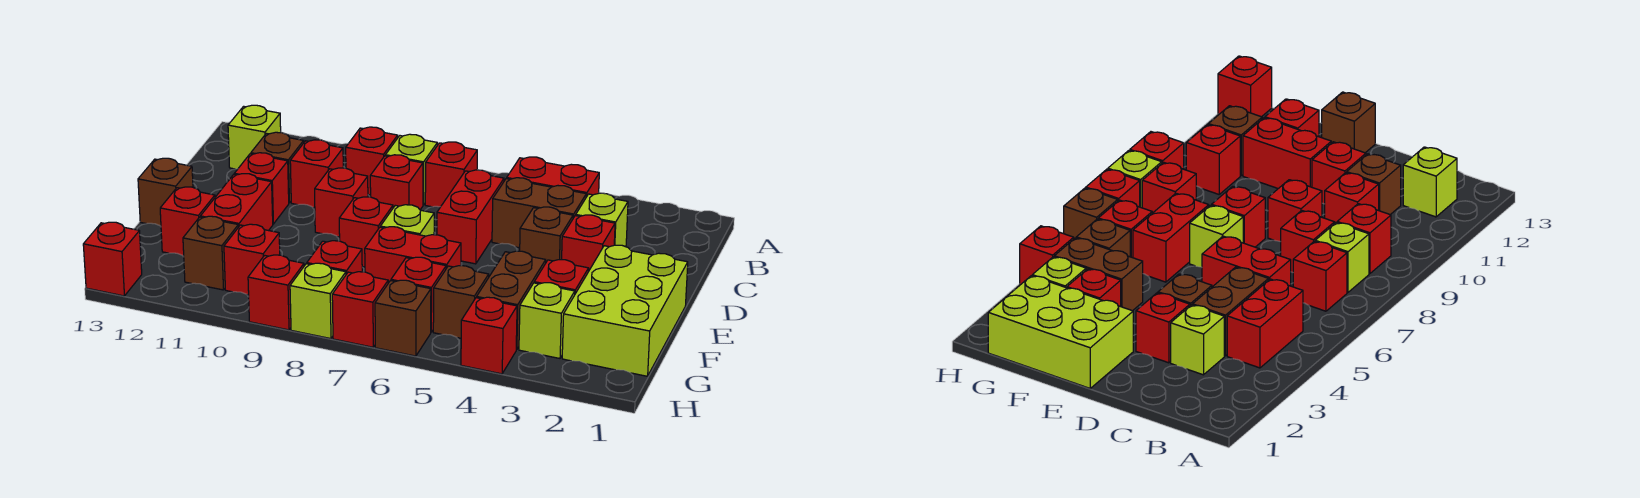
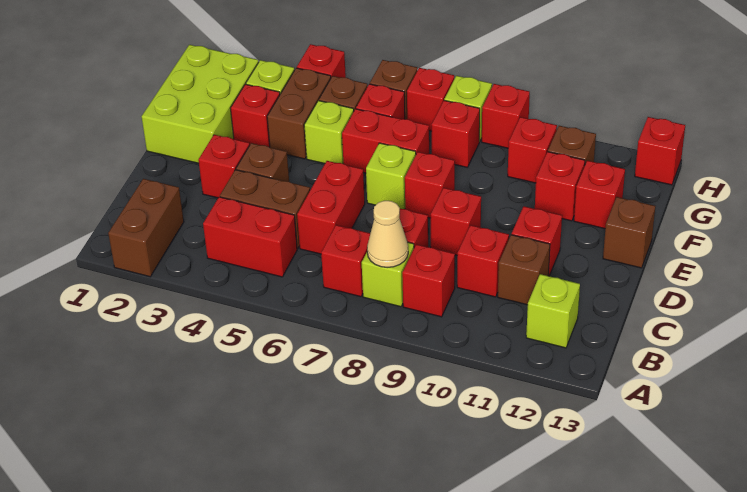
none -> brown brick A2:B2 level 1
none -> tan cone B8 level 2
lime brick C3 level 1 -> lime brick F5 level 1
red brick E11:F11 level 1 -> red brick F11 level 1

